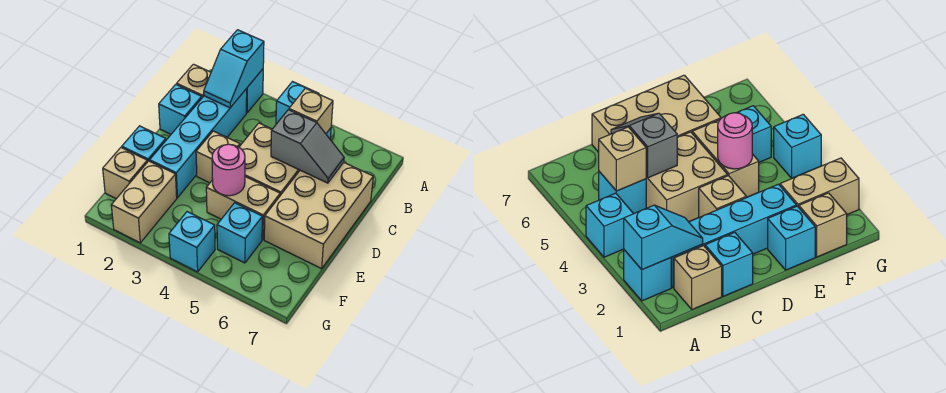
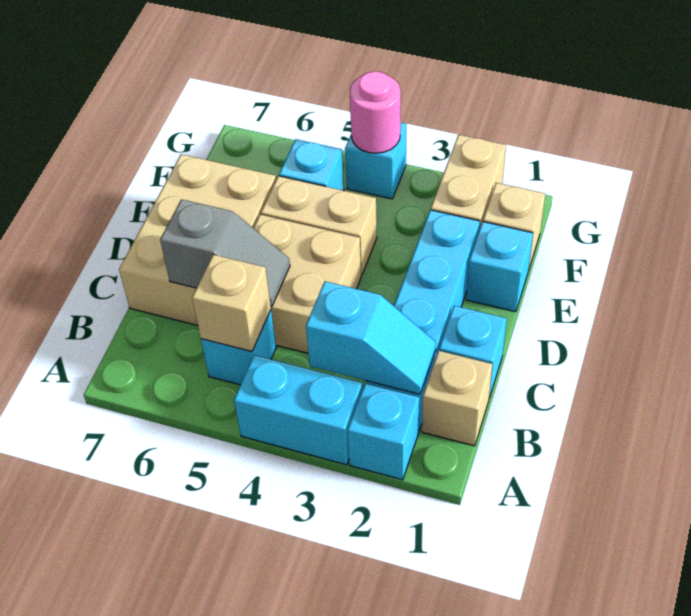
cyan slope A2:B2 level 2 top A -> cyan slope B2:B3 level 2 top 3
cyan brick A4 level 1 -> cyan brick A3:A4 level 1
grey slope C5:C6 level 2 top 5 -> grey slope C5:C6 level 2 top 6
tan brick D3 level 1 -> none
pink round brick E4 level 2 -> pink round brick G4 level 2

